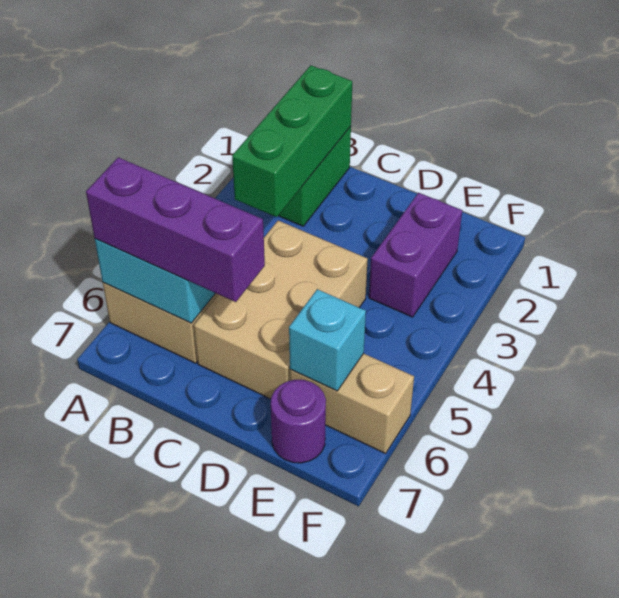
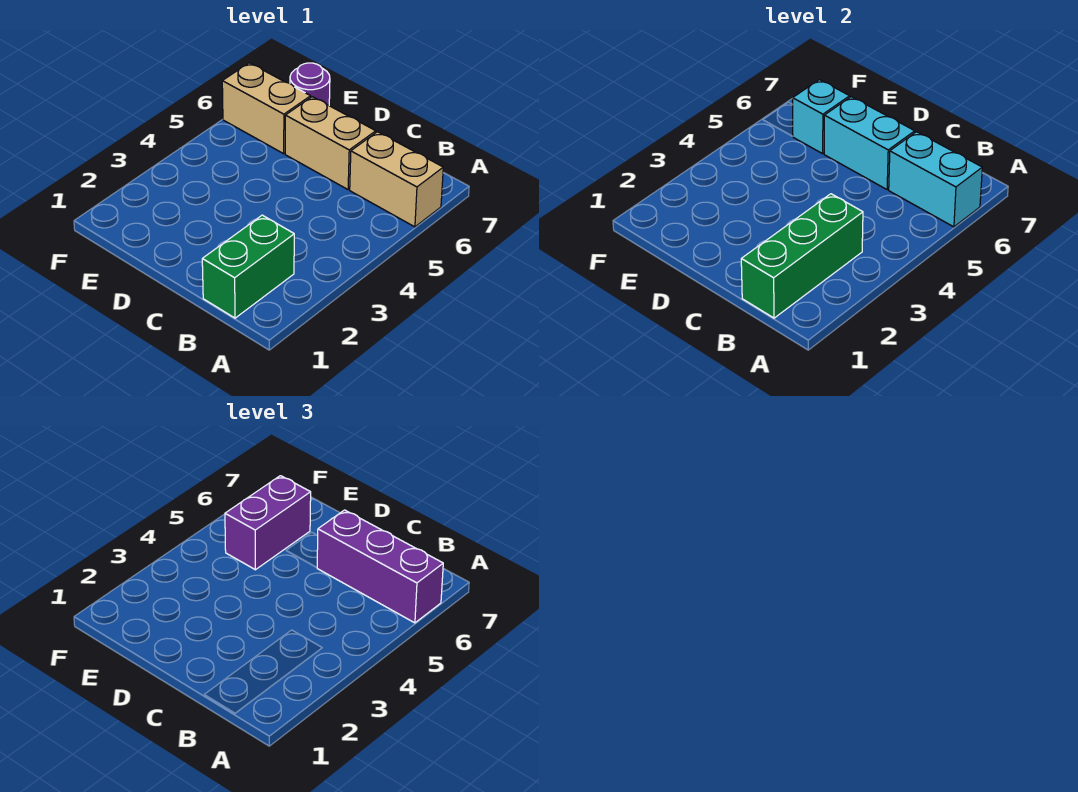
tan brick C4:D6 level 1 -> tan brick C6:D6 level 1
none -> cyan brick C6:D6 level 2
purple brick E2:E3 level 1 -> purple brick E5:E6 level 3

